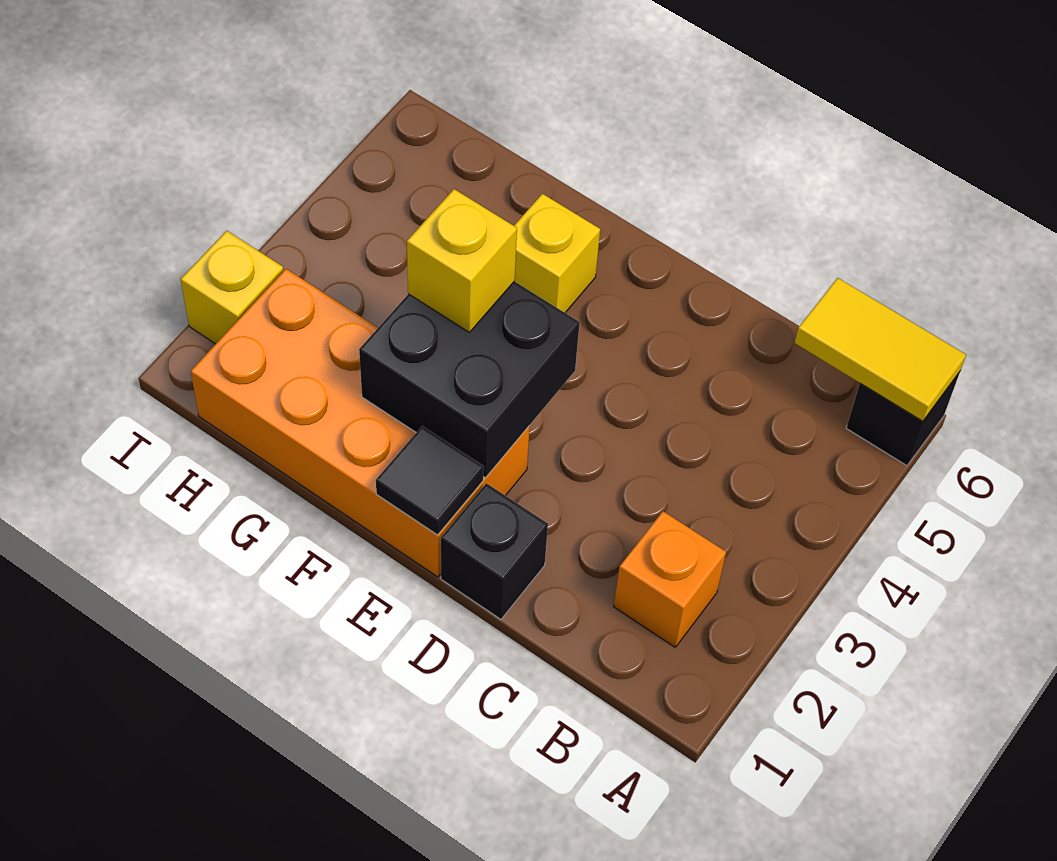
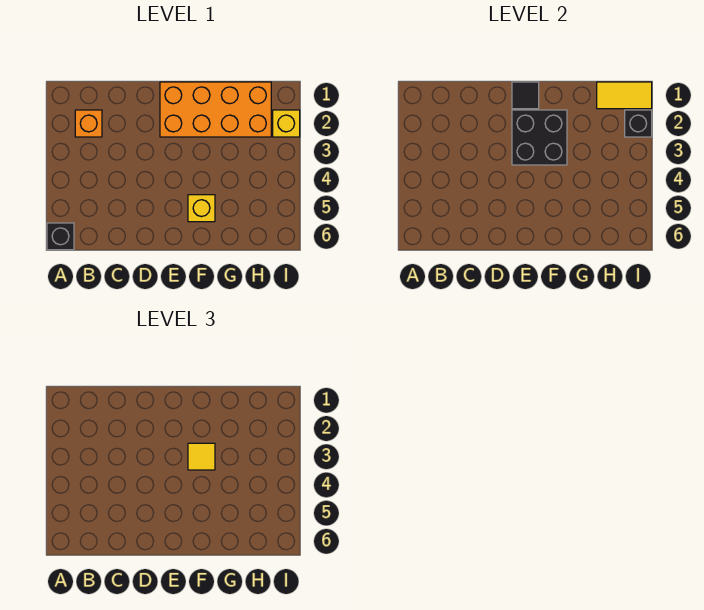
yellow tile A6:B6 level 2 -> yellow tile H1:I1 level 2
black brick D1 level 1 -> black brick I2 level 2
yellow brick F3 level 3 -> yellow tile F3 level 3

